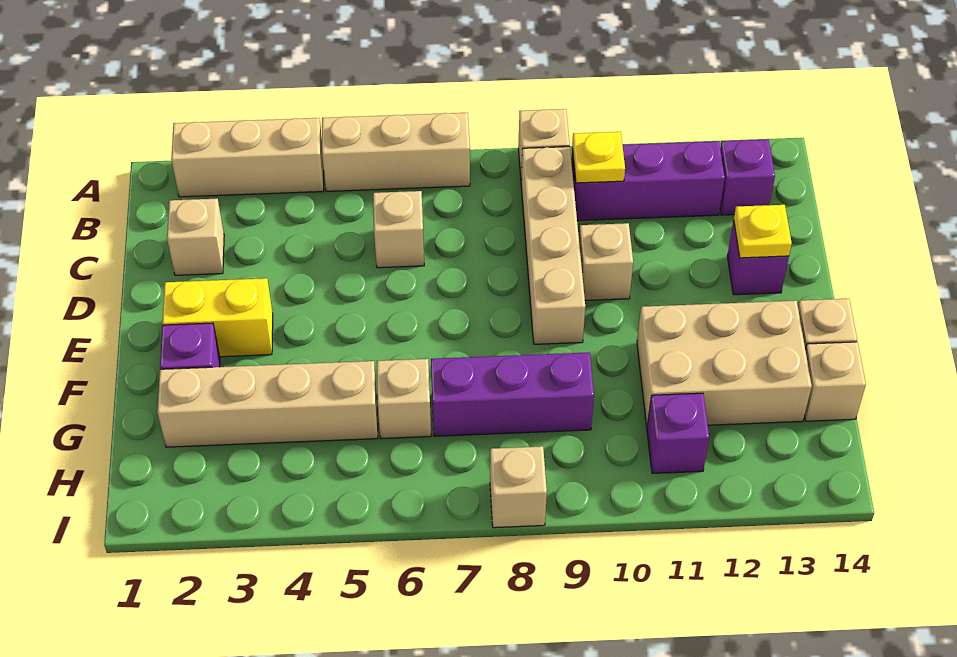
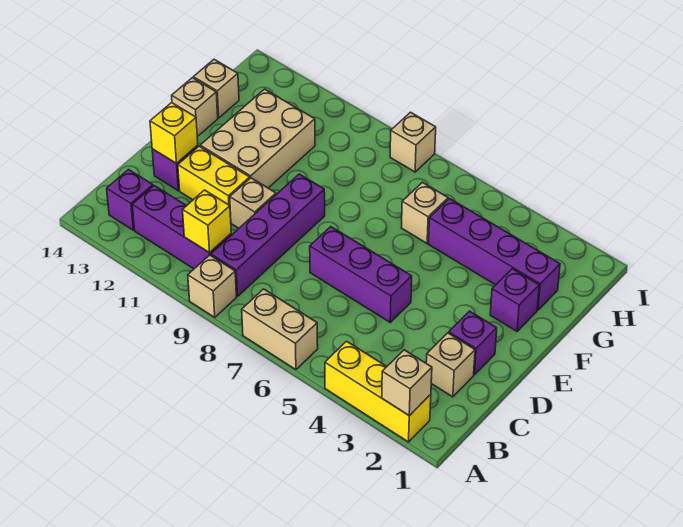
tan brick A2:A4 level 1 -> yellow brick A2:A4 level 1
tan brick A5:A7 level 1 -> tan brick A6:A7 level 1
tan brick B9:E9 level 1 -> purple brick B9:E9 level 1
yellow plate B10 level 2 -> yellow brick B10 level 2
tan brick C6 level 1 -> tan brick A2 level 2
yellow plate D13 level 2 -> yellow brick D13 level 2
yellow brick E2:E3 level 1 -> yellow brick D11:D12 level 1
tan brick F11:G13 level 1 -> tan brick E11:G12 level 1
tan brick G2:G5 level 1 -> purple brick G2:G5 level 1
purple brick G7:G9 level 1 -> purple brick D5:D7 level 1
purple brick H11 level 1 -> purple brick D2 level 1

